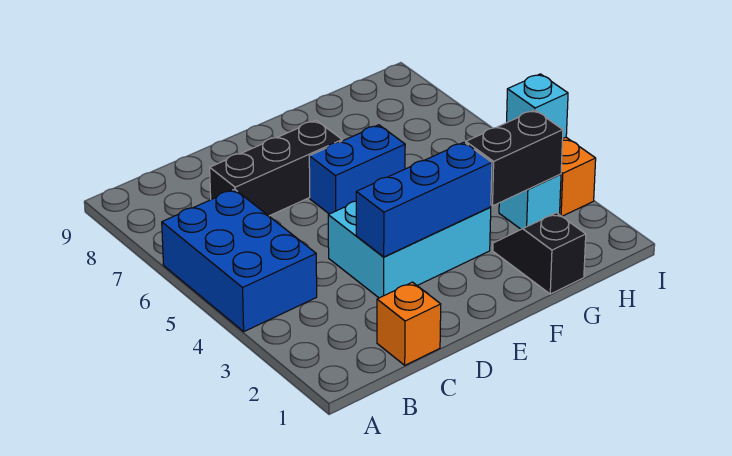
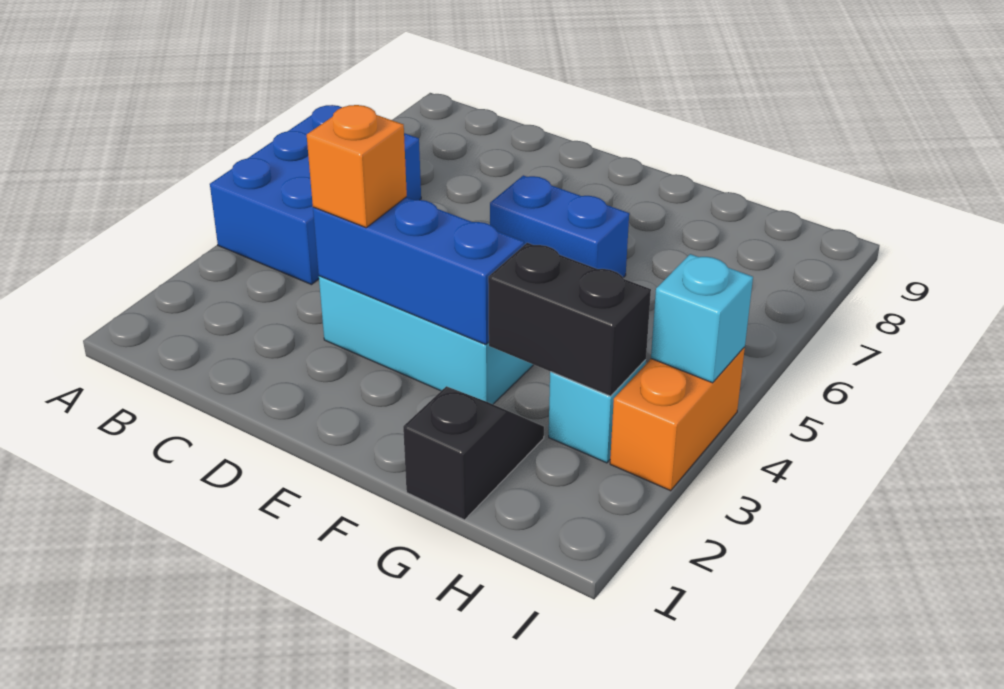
orange brick C1 level 1 -> orange brick D3 level 3
black brick C7:E7 level 1 -> none

